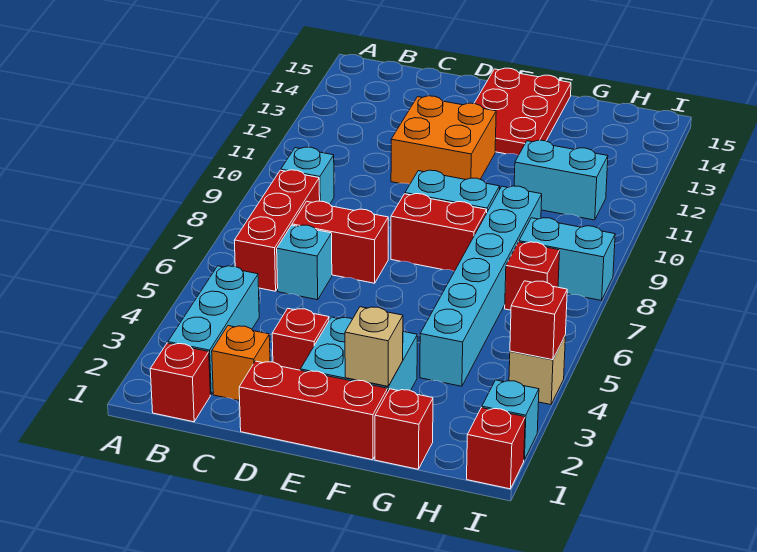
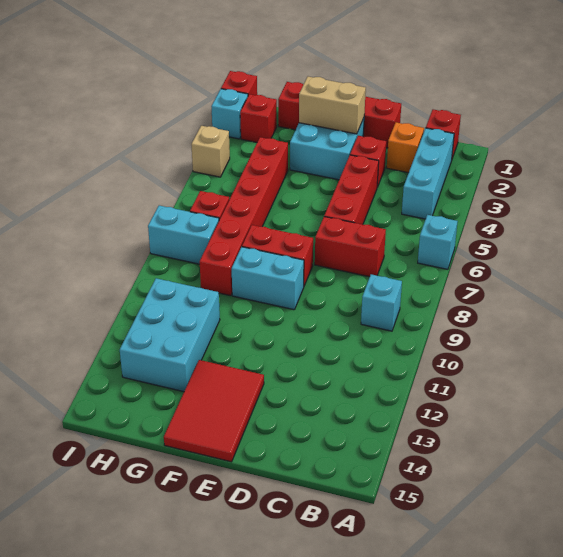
red brick B6:B8 level 1 -> red brick D4:D6 level 1
cyan brick C6 level 1 -> cyan brick A6 level 1
orange brick D11:E12 level 1 -> none
red plate E13:F15 level 1 -> red tile E13:F15 level 1
tan brick F2 level 2 -> tan brick E2:F2 level 2
cyan brick G4:G9 level 1 -> red brick G4:G9 level 1
cyan brick G11:H11 level 1 -> cyan brick G11:H13 level 1
red brick I4 level 2 -> red brick H2 level 1

